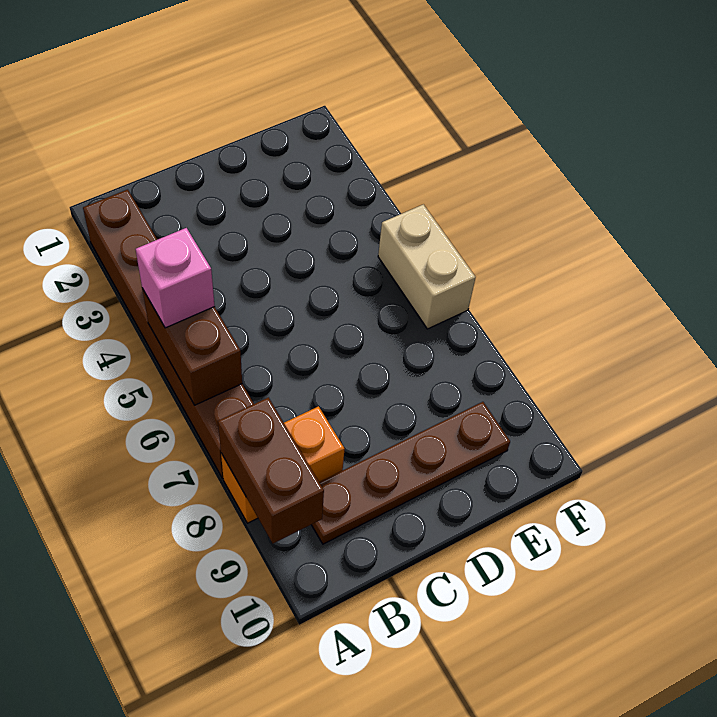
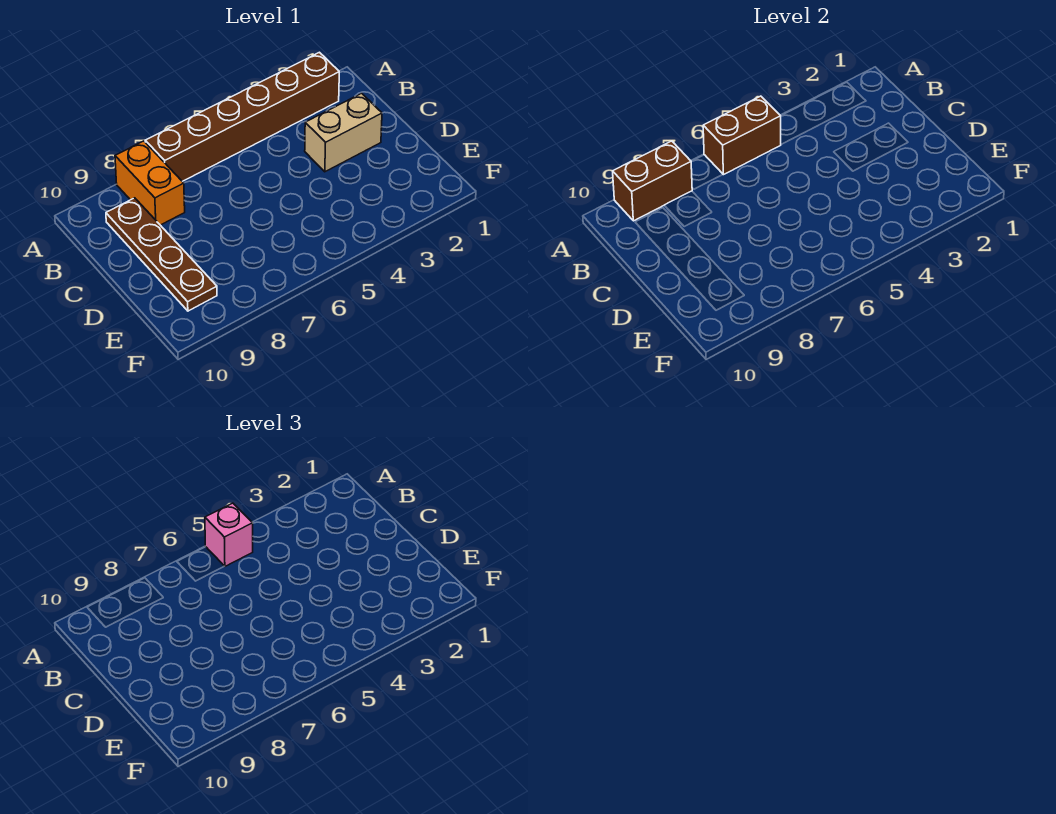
tan brick F5:F6 level 1 -> tan brick C2:C3 level 1

